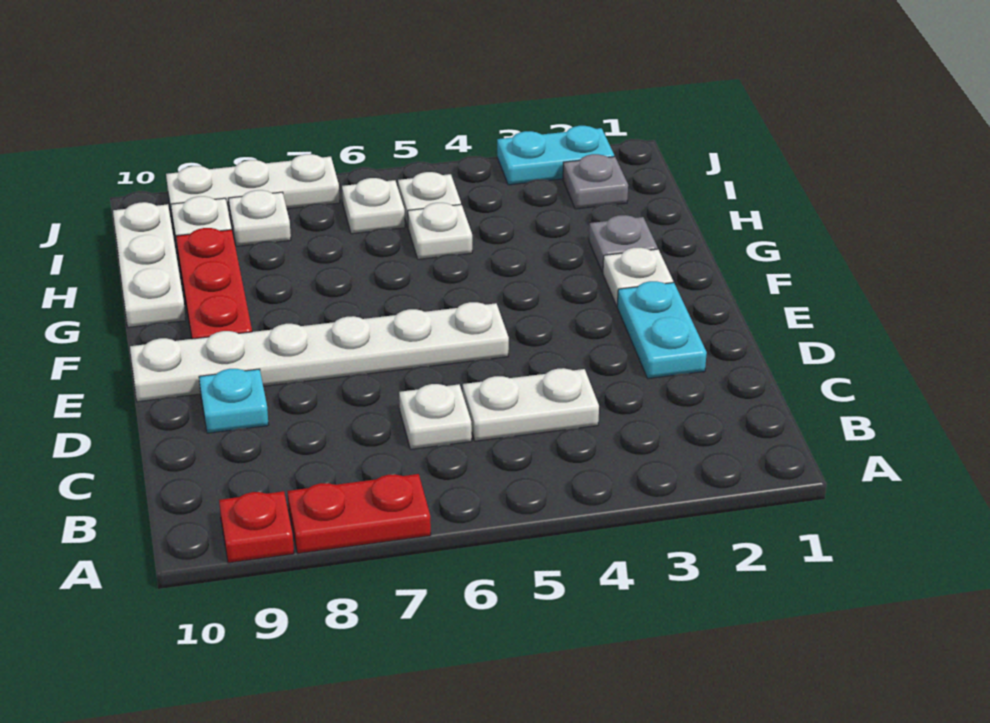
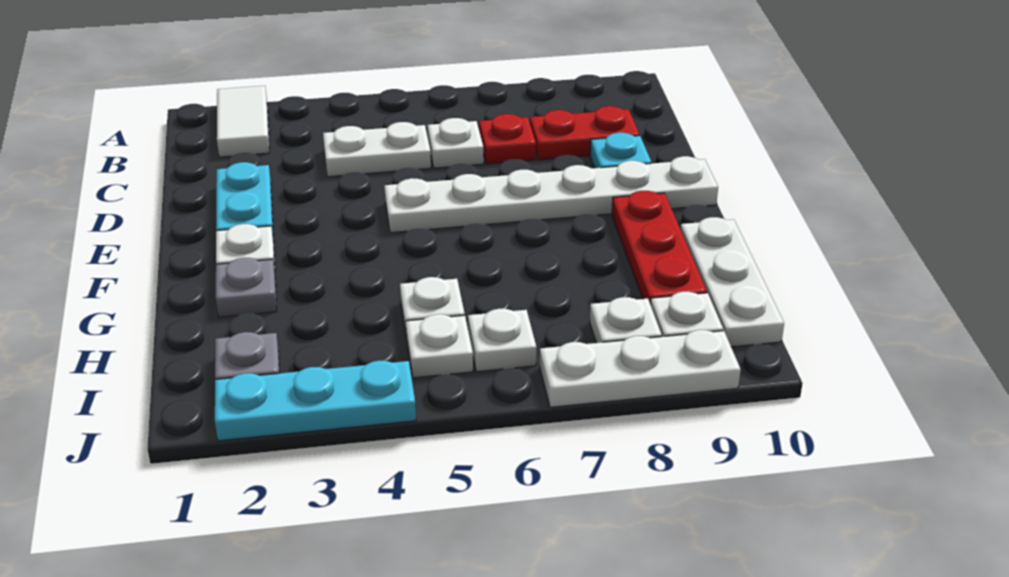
none -> white tile A2:B2 level 1
red plate A7:A8 level 1 -> red plate C8:C9 level 1
red plate A9 level 1 -> red plate C7 level 1
cyan plate J2:J3 level 1 -> cyan plate J2:J4 level 1

